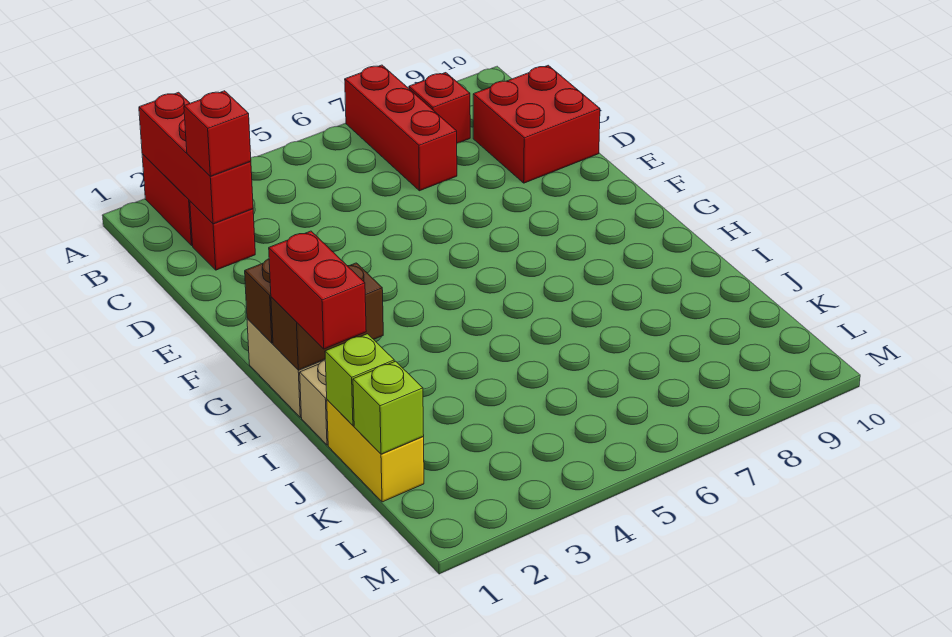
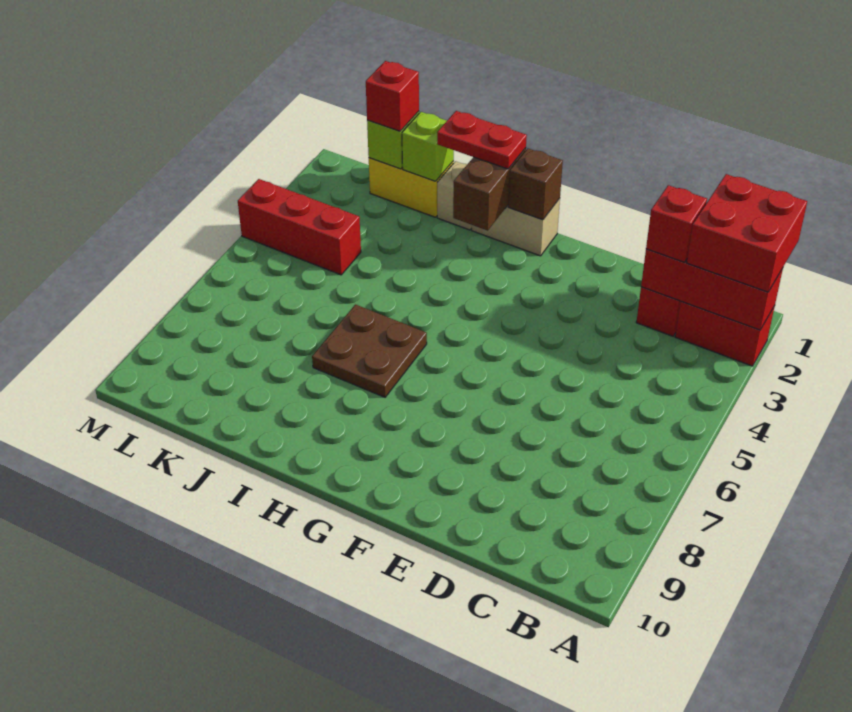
red brick A7:C7 level 1 -> red brick K4:M4 level 1
red brick B8 level 1 -> red brick K1 level 3
red brick C9:D10 level 1 -> red brick A1:B2 level 3
red brick H1:I1 level 3 -> red plate H1:I1 level 3
none -> brown plate H6:I7 level 1

